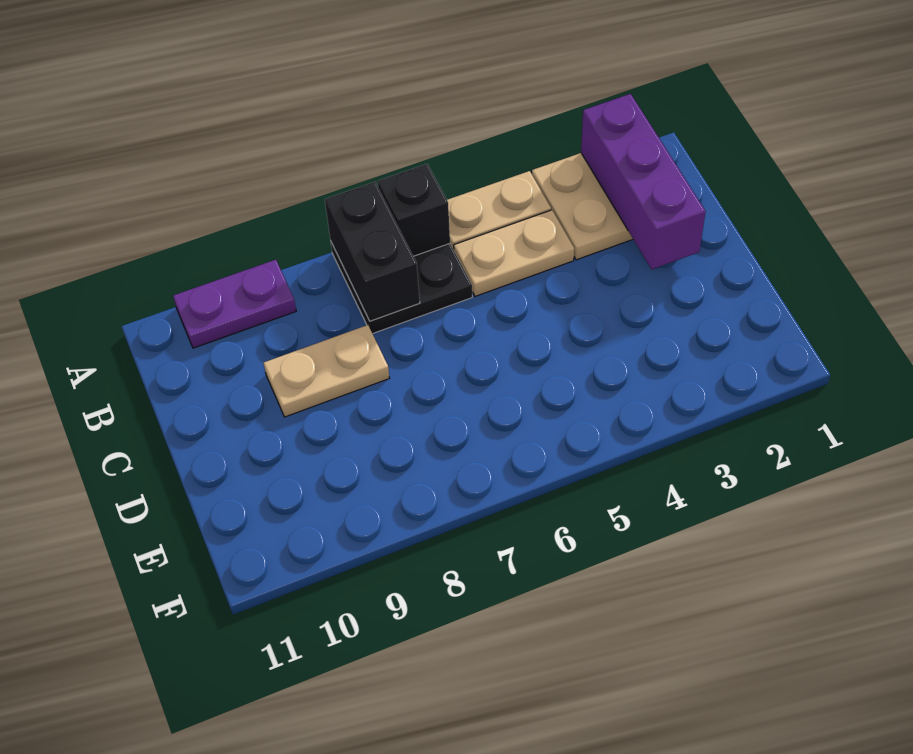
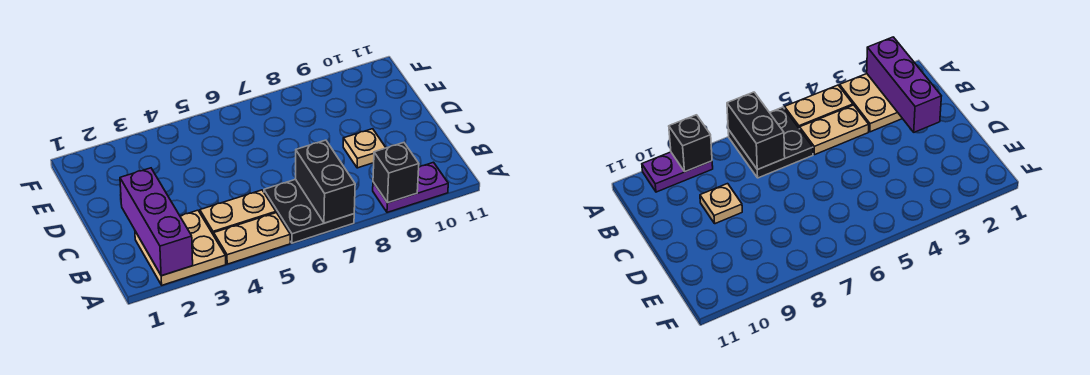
black brick A6 level 2 -> black brick A9 level 2
tan plate C8:C9 level 1 -> tan plate C9 level 1

